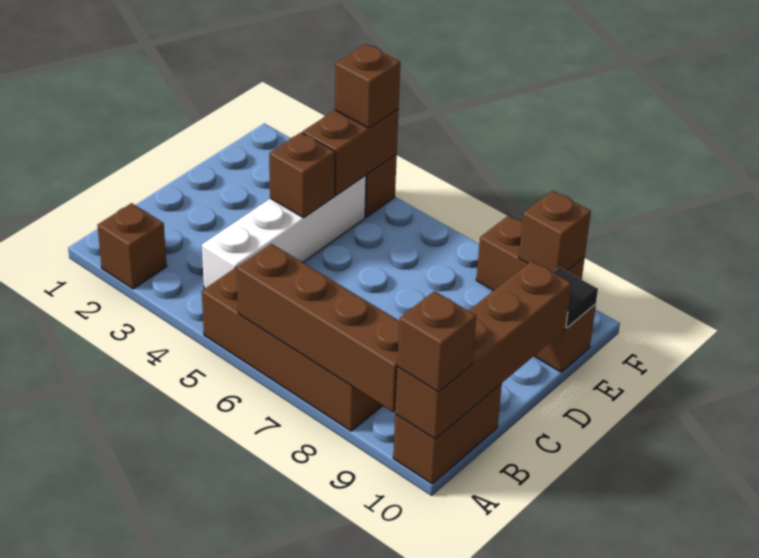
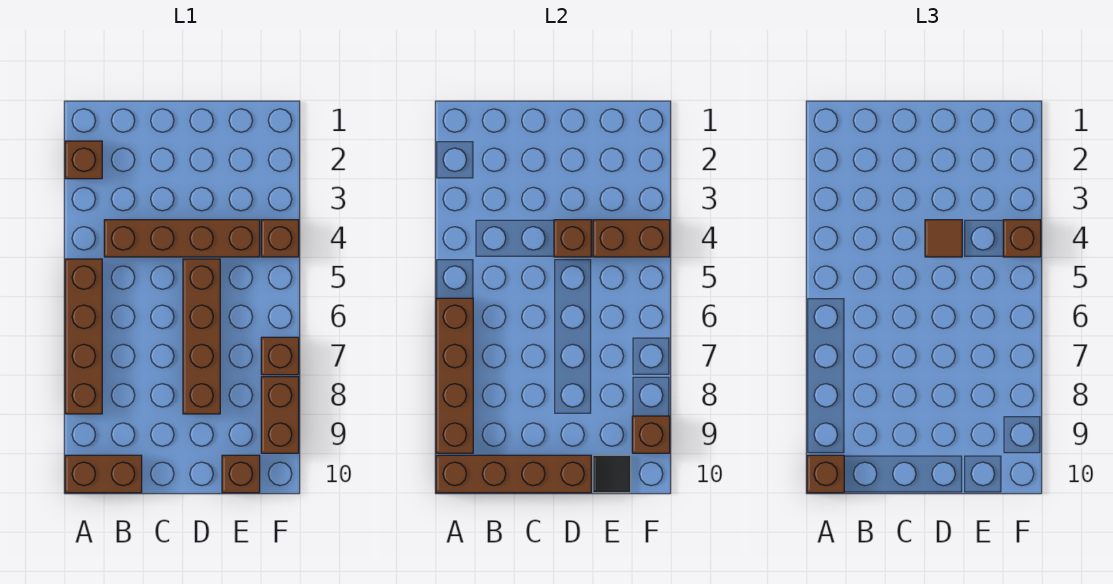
white brick B4:E4 level 1 -> brown brick B4:E4 level 1
none -> brown tile D4 level 3
none -> brown brick D5:D8 level 1
none -> brown brick F7 level 1

